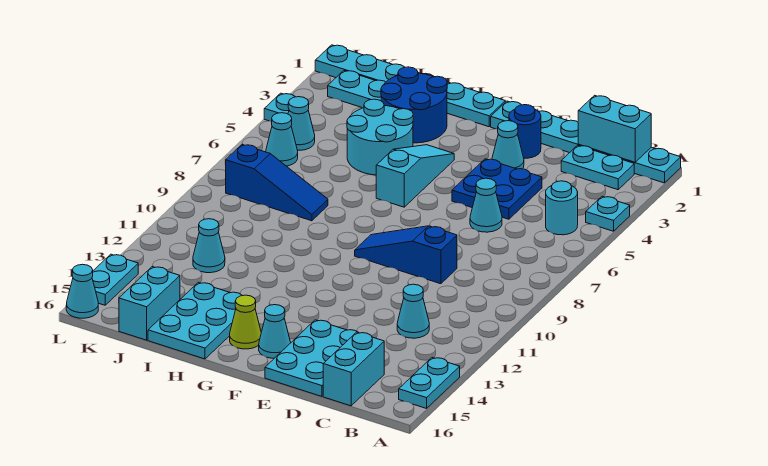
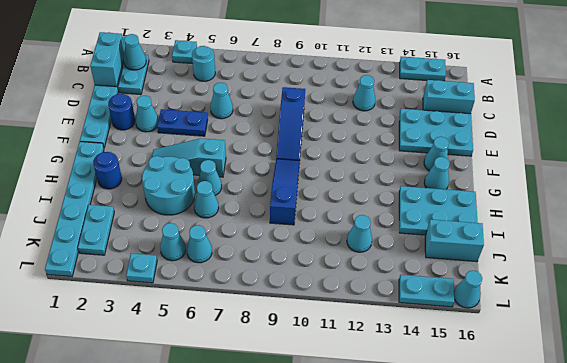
none -> cyan cone B2 level 2
blue plate D4:E5 level 1 -> blue plate E4:E5 level 1
lime cone G15 level 1 -> cyan cone G15 level 1
blue round brick H2:I3 level 1 -> blue round brick H2 level 1
none -> cyan cone H6 level 1
none -> cyan cone I6 level 1
blue slope I8:K8 level 1 top K -> blue slope G9:I9 level 1 top I

